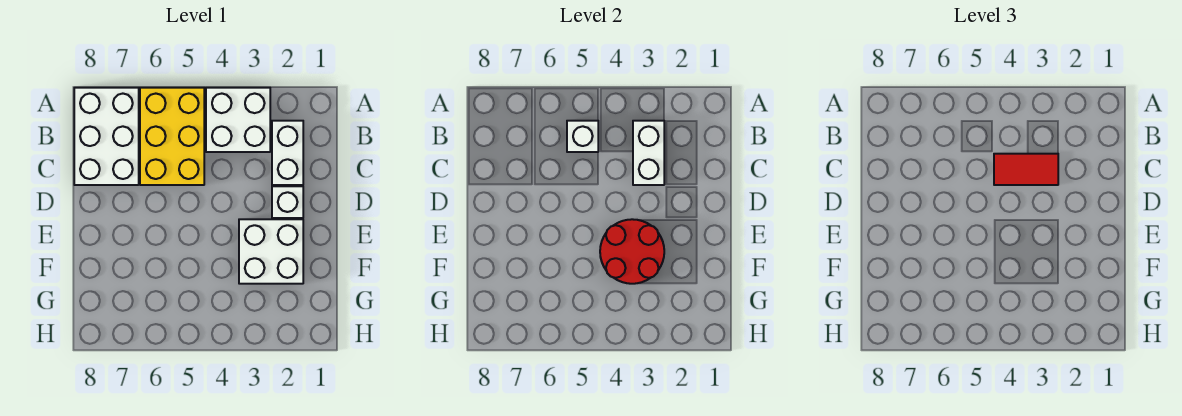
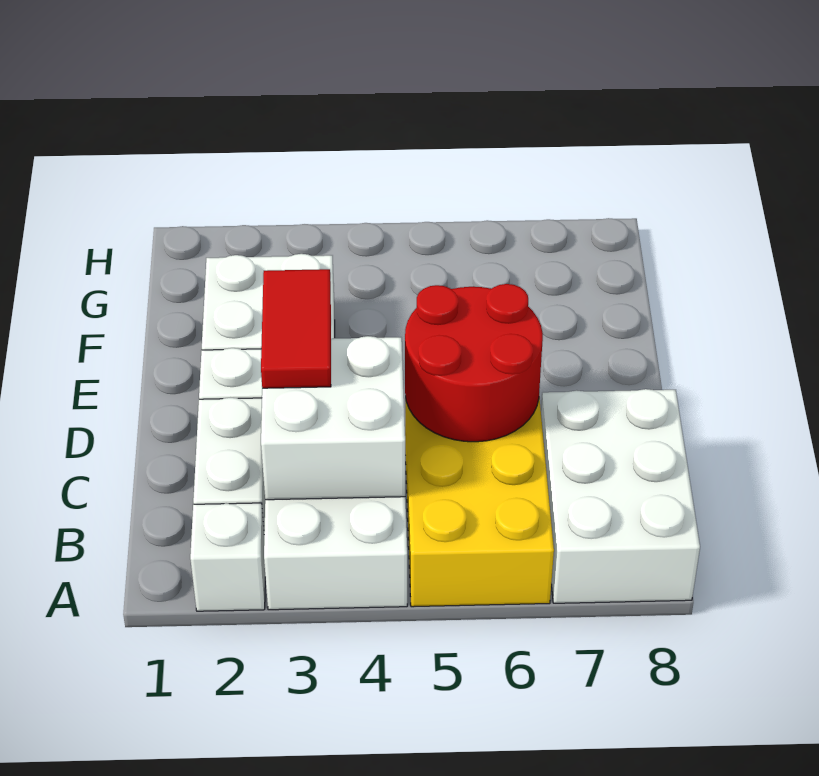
white brick B3:C3 level 2 -> white brick B3:C4 level 2
white brick B5 level 2 -> white brick A2 level 1
red tile C3:C4 level 3 -> red tile C3:D3 level 3
red round brick E3:F4 level 2 -> red round brick C5:D6 level 2

